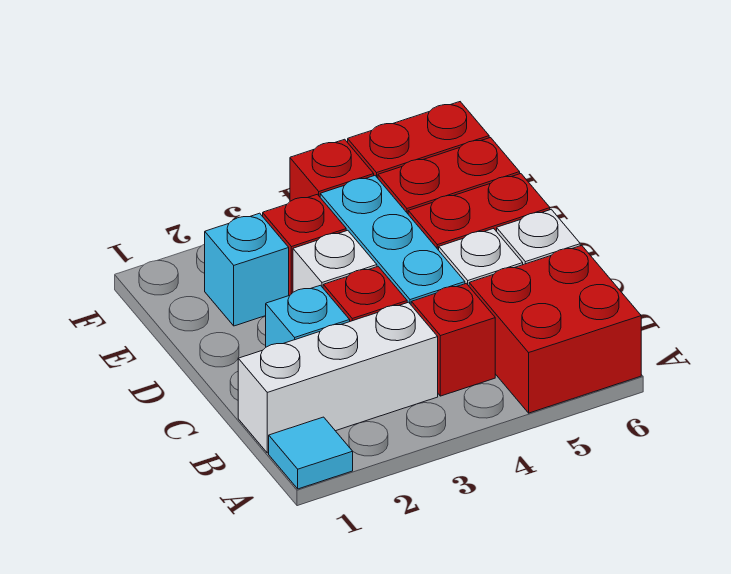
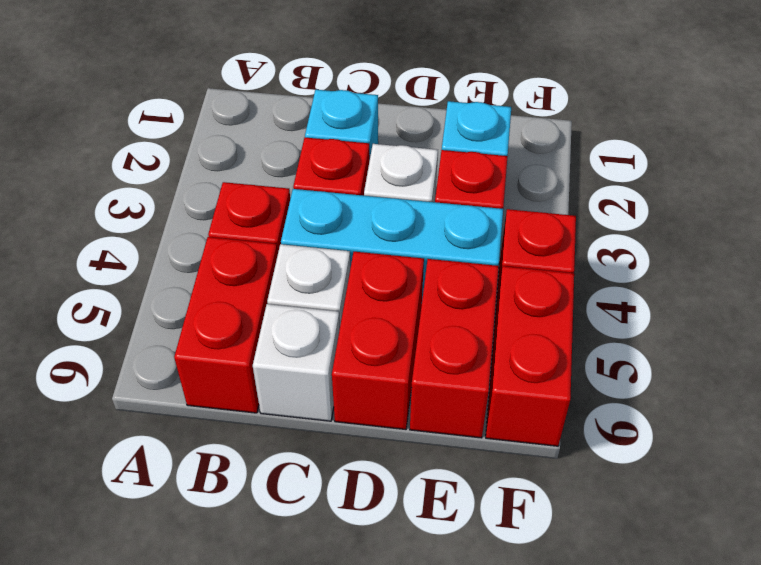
cyan tile A1 level 1 -> none
red brick A5:B6 level 1 -> red brick B5:B6 level 1
white brick B1:B3 level 1 -> none

